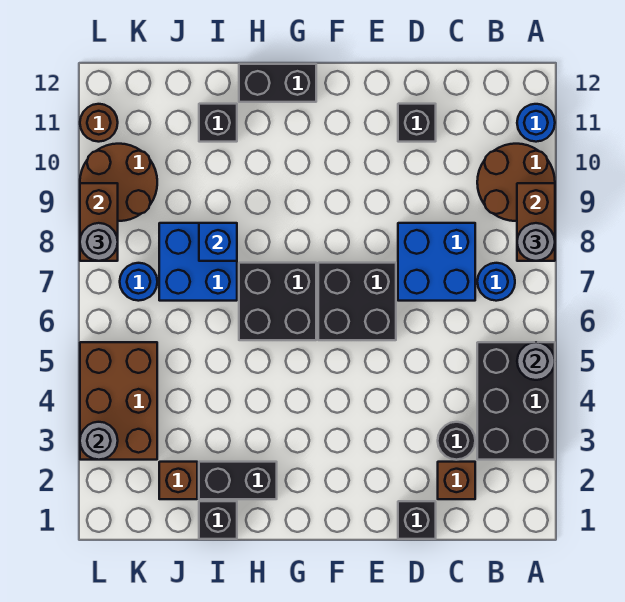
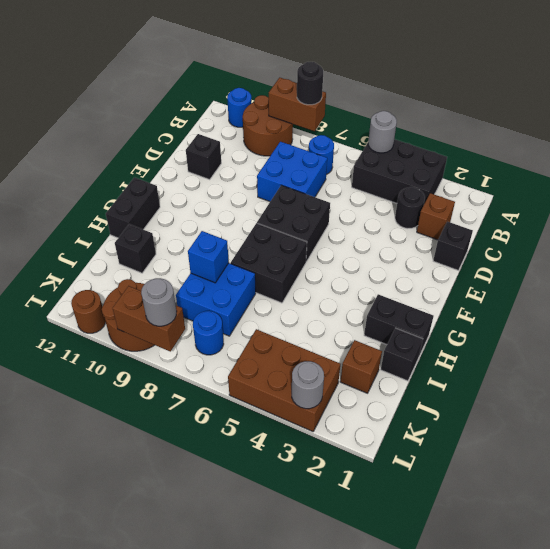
grey round brick A8 level 3 -> black round brick A8 level 3
black brick H2:I2 level 1 -> black brick H1:H2 level 1

